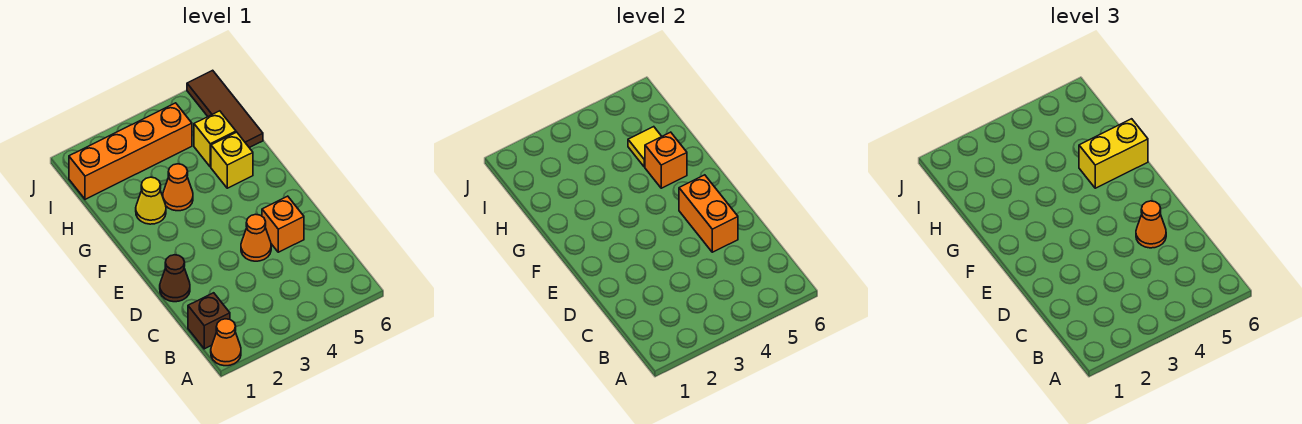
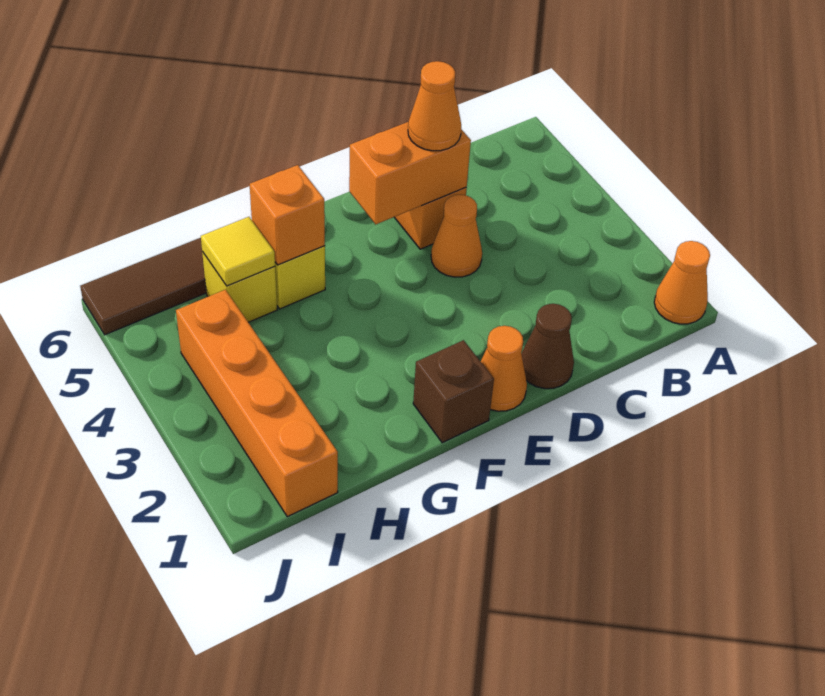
brown brick B1 level 1 -> brown brick F1 level 1
yellow cone G2 level 1 -> none
orange cone G3 level 1 -> orange cone E1 level 1
yellow brick G5:G6 level 3 -> none

